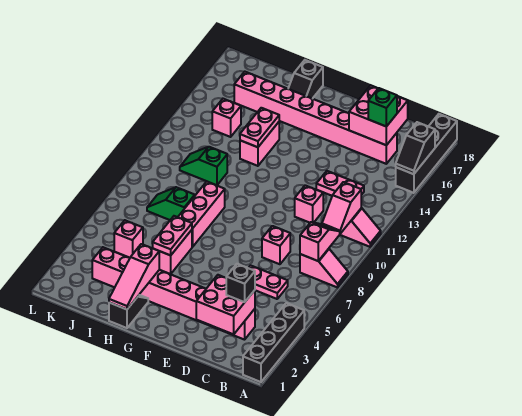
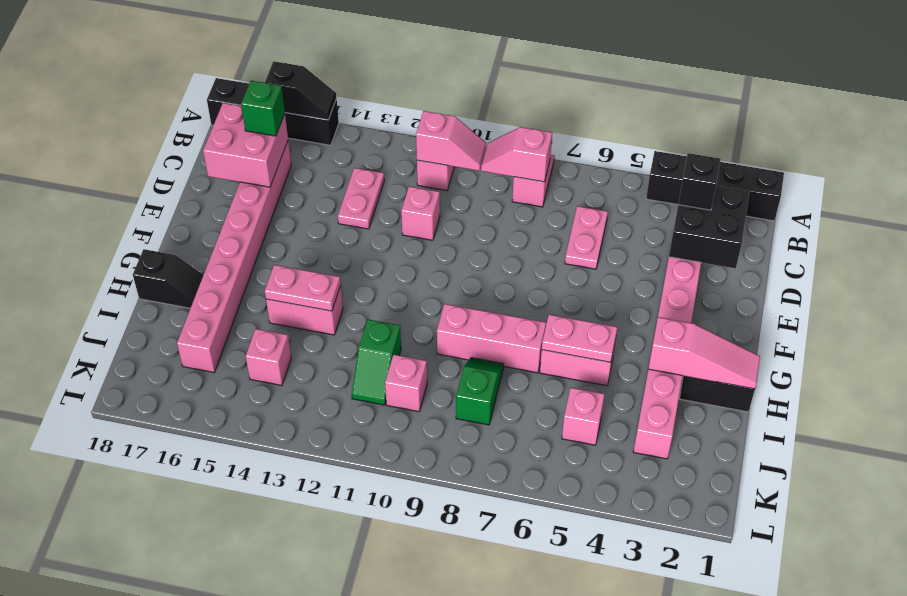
pink brick C2:D3 level 2 -> black brick C2:D3 level 2
pink brick D8 level 1 -> pink brick J10 level 1
green slope I8:J8 level 1 top I -> green slope I8:J8 level 1 top J

